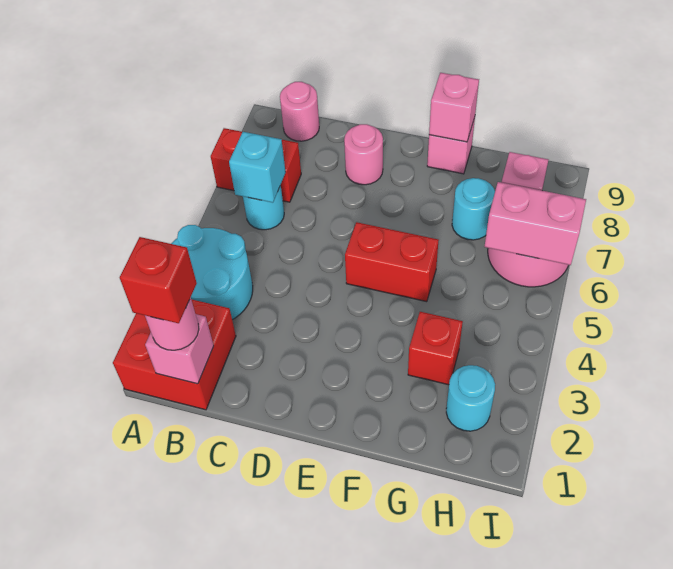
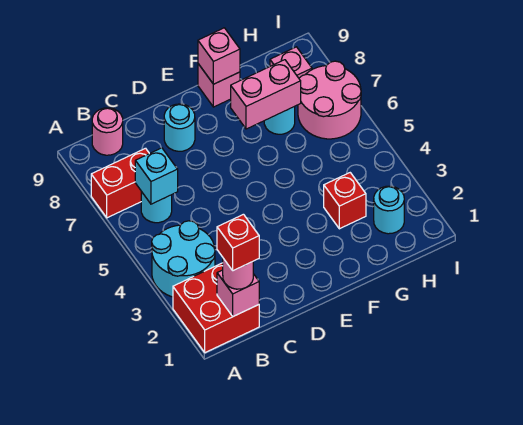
pink round brick D8 level 1 -> cyan round brick D8 level 1
red brick E5:F5 level 1 -> none
pink brick H6:I6 level 2 -> pink brick F7:G7 level 2

